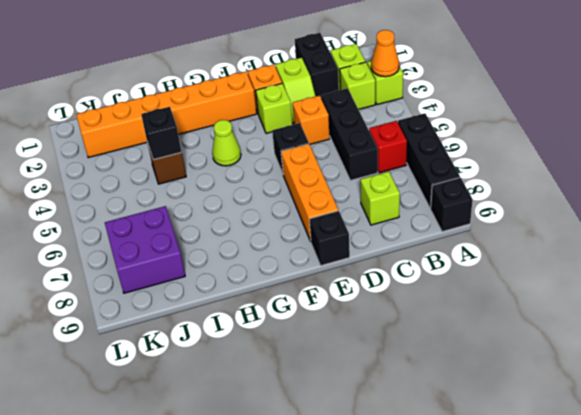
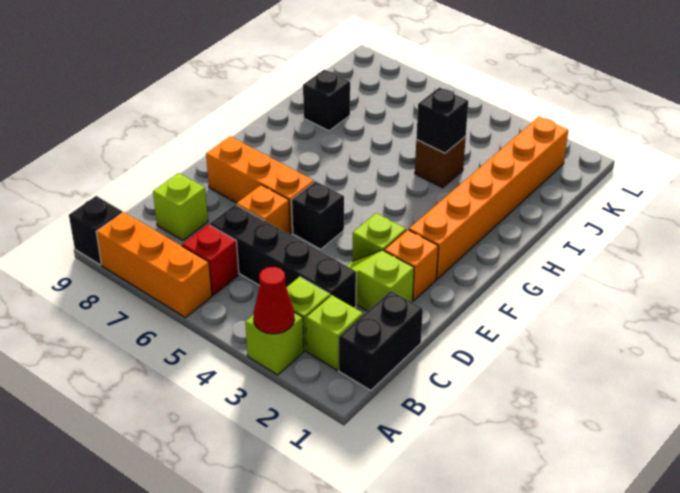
orange cone A3 level 2 -> red cone A3 level 2
black brick A6:A8 level 1 -> orange brick A6:A8 level 1
black brick C1:C2 level 1 -> black brick B1:C1 level 1
black brick C4:C6 level 1 -> black brick C3:C6 level 1
orange brick D4 level 1 -> orange brick D6 level 1
black brick E9 level 1 -> black brick I8 level 1
lime cone G4 level 1 -> none
purple brick J7:K8 level 1 -> none

